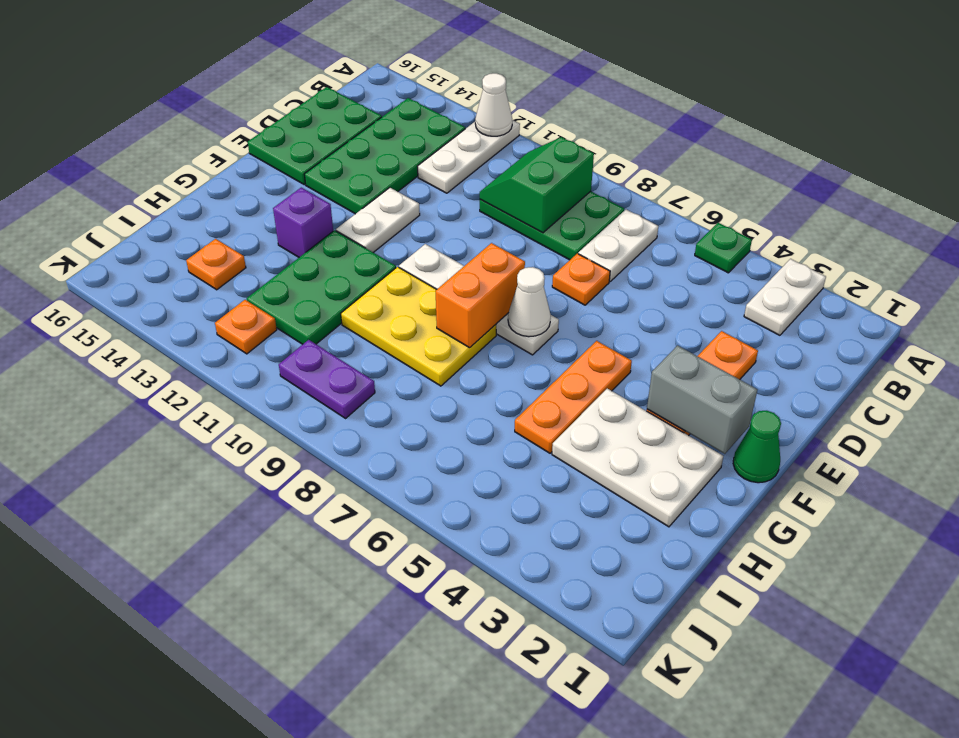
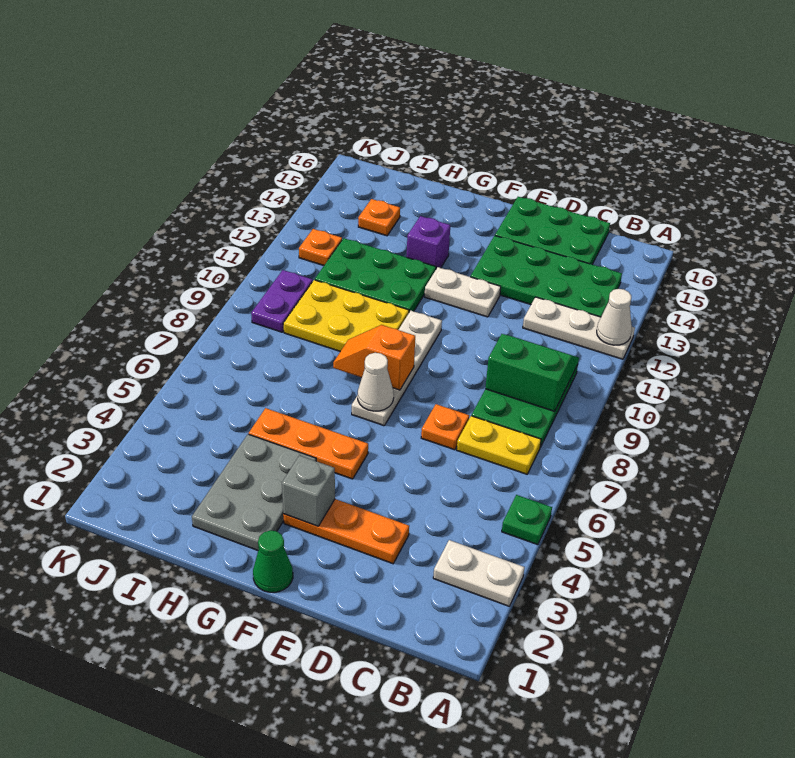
white plate B7:C7 level 1 -> yellow plate B7:C7 level 1
grey brick F2:F3 level 2 -> grey brick F3 level 2
orange brick F8:G8 level 2 -> orange slope F8:G8 level 2 top F
white plate G2:H4 level 1 -> grey plate G2:H4 level 1
yellow plate G8:H10 level 1 -> yellow plate G9:I10 level 1

